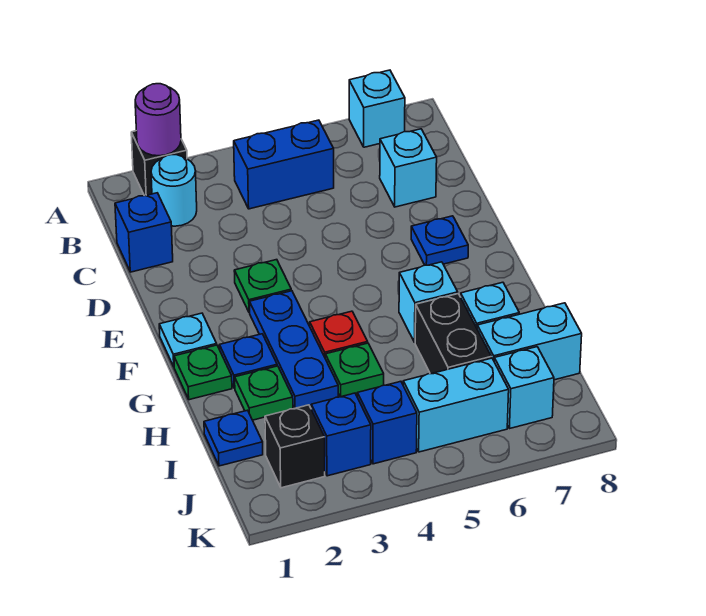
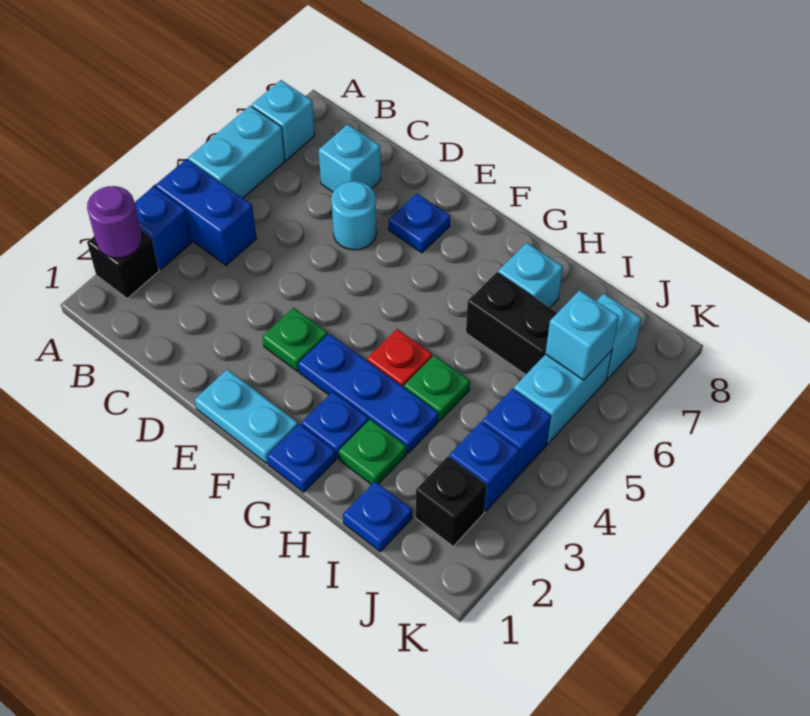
cyan round brick B2 level 1 -> cyan round brick D6 level 1
blue brick B4:B5 level 1 -> blue brick A4:B4 level 1
blue brick C1 level 1 -> blue brick A3 level 1
cyan plate F1 level 1 -> cyan plate E1:F1 level 1
green plate G1 level 1 -> blue plate G1 level 1
cyan brick G6 level 1 -> cyan brick J6 level 2
cyan brick I7:I8 level 1 -> cyan brick A5:A6 level 1

